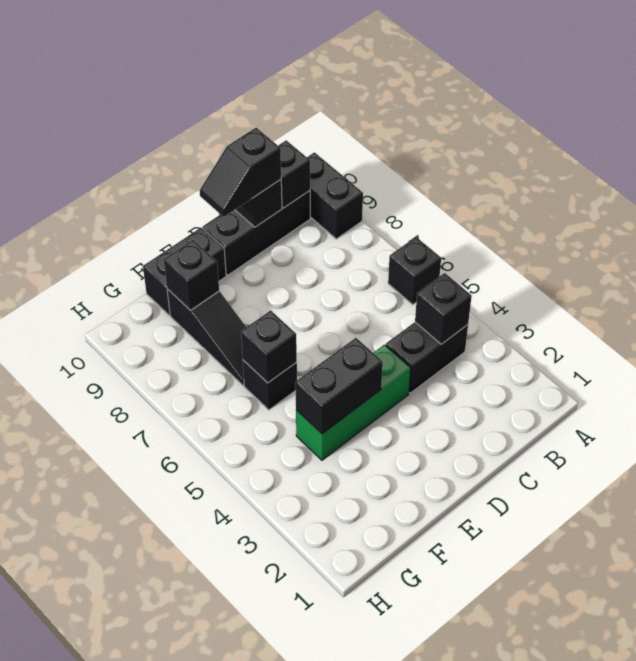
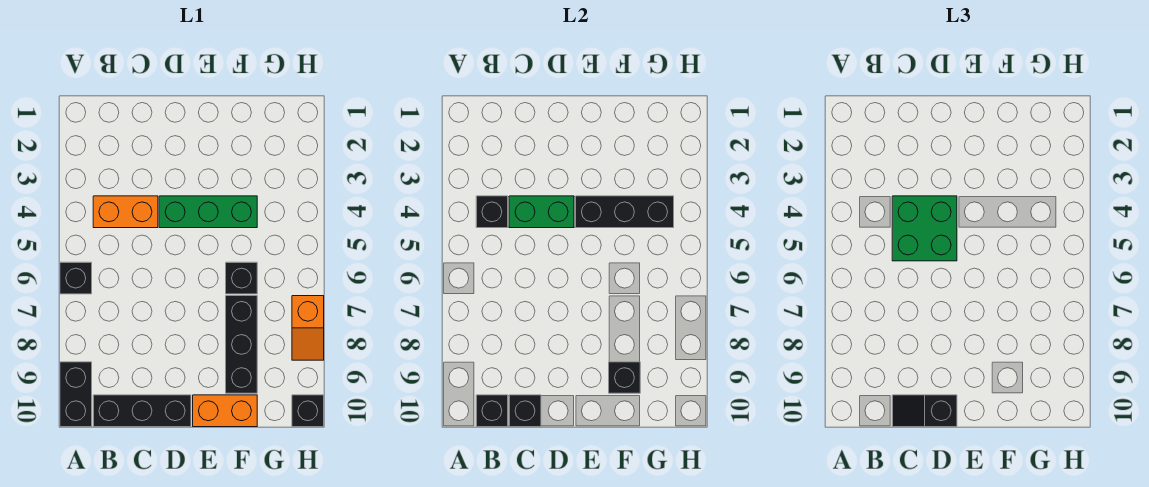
black brick B4:C4 level 1 -> orange brick B4:C4 level 1
none -> green brick C4:D4 level 2
none -> green brick C4:D5 level 3
black slope C10:D10 level 3 top C -> black slope C10:D10 level 3 top D
black brick E4:F4 level 2 -> black brick E4:G4 level 2
black brick E10:F10 level 1 -> orange brick E10:F10 level 1
black brick F6 level 2 -> black brick H10 level 1
black slope F7:F9 level 1 top 9 -> black brick F7:F9 level 1
none -> orange slope H7:H8 level 1 top 7

